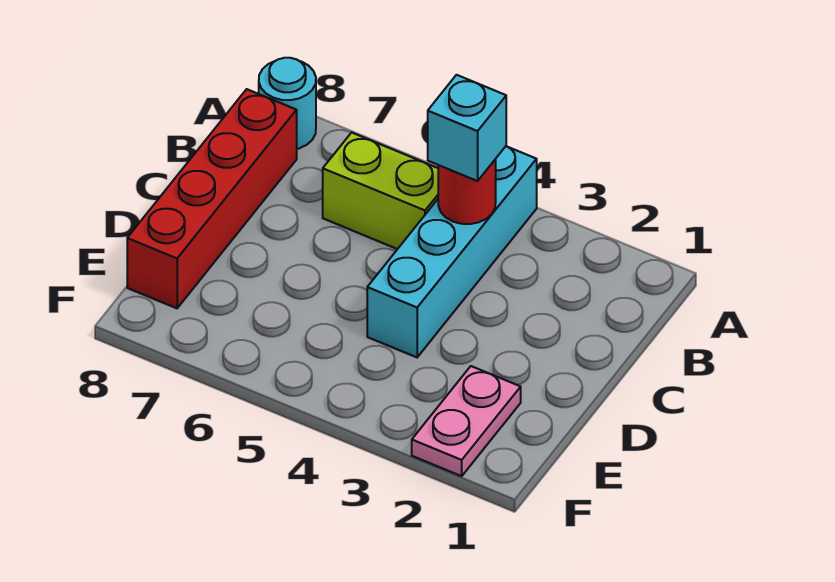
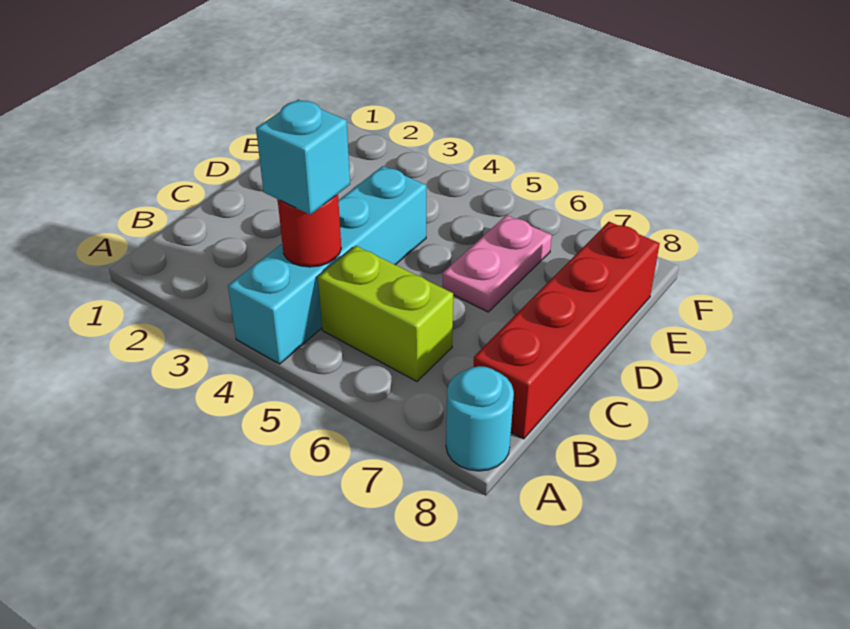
pink plate E2:F2 level 1 -> pink plate D6:E6 level 1

